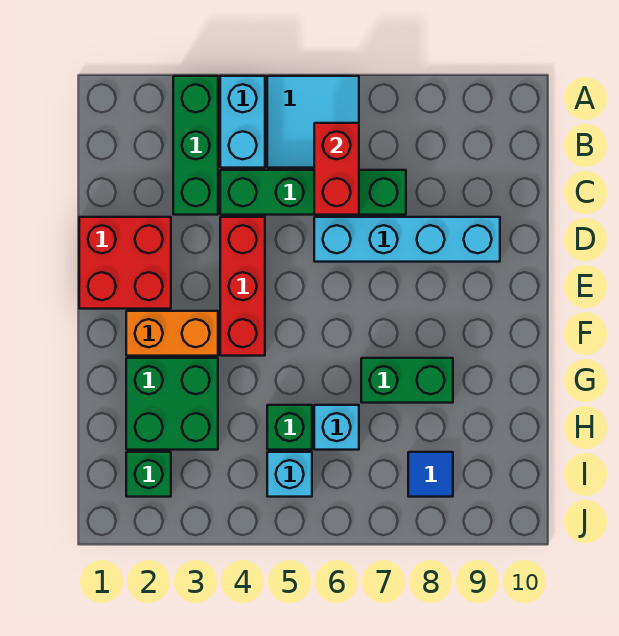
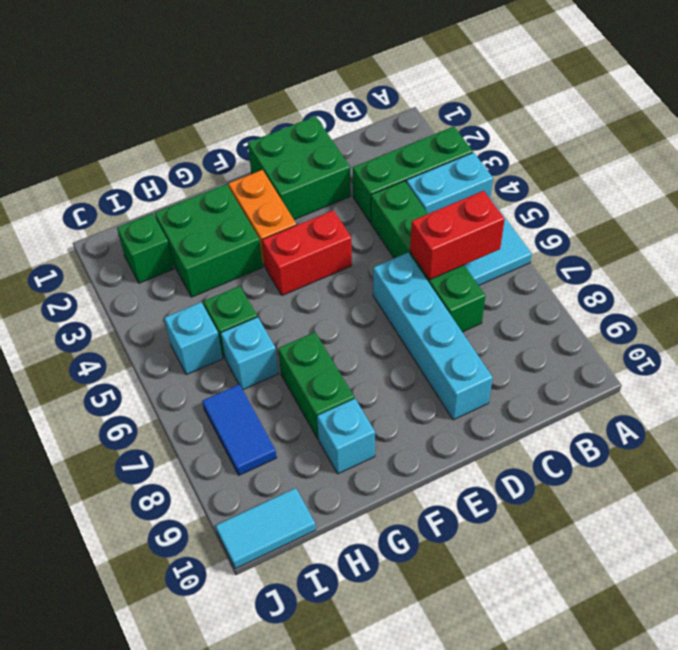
red brick D1:E2 level 1 -> green brick D1:E2 level 1
red brick D4:F4 level 1 -> red brick E4:F4 level 1
none -> cyan brick G9 level 1
blue tile I8 level 1 -> blue tile I7:I8 level 1
none -> cyan tile I10:J10 level 1

